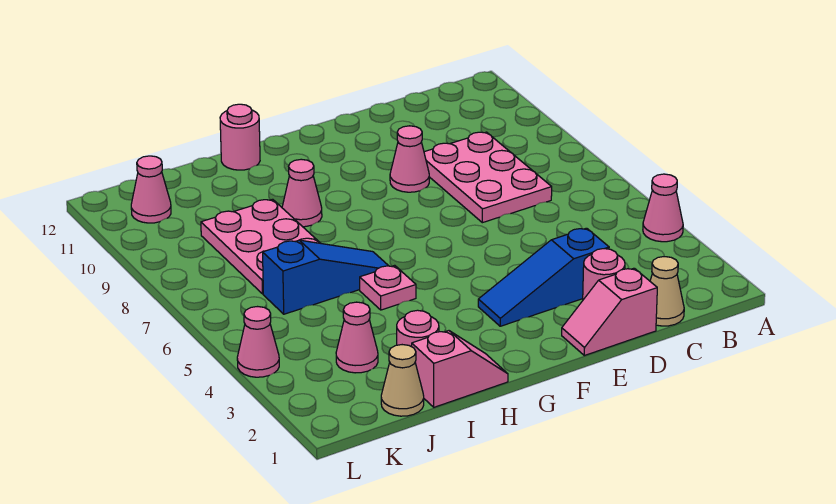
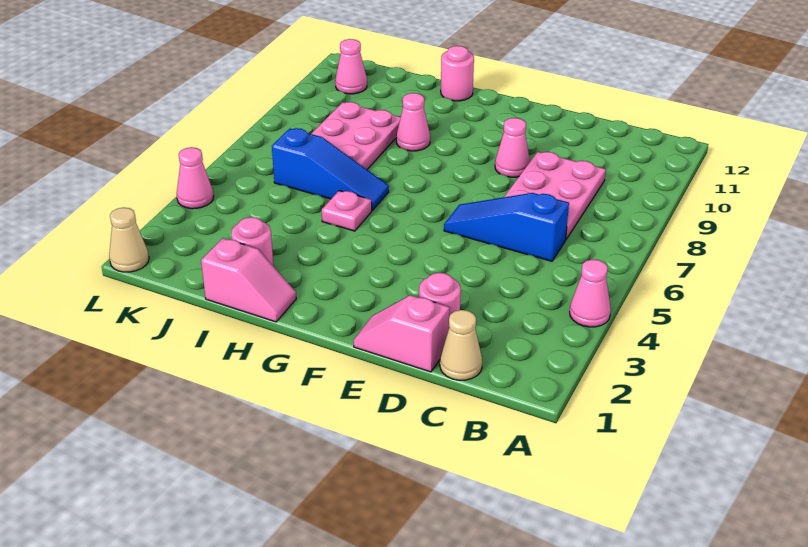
blue slope D3:F3 level 1 top D -> blue slope C6:E6 level 1 top C
tan cone J1 level 1 -> tan cone L1 level 1
pink cone J3 level 1 -> none

